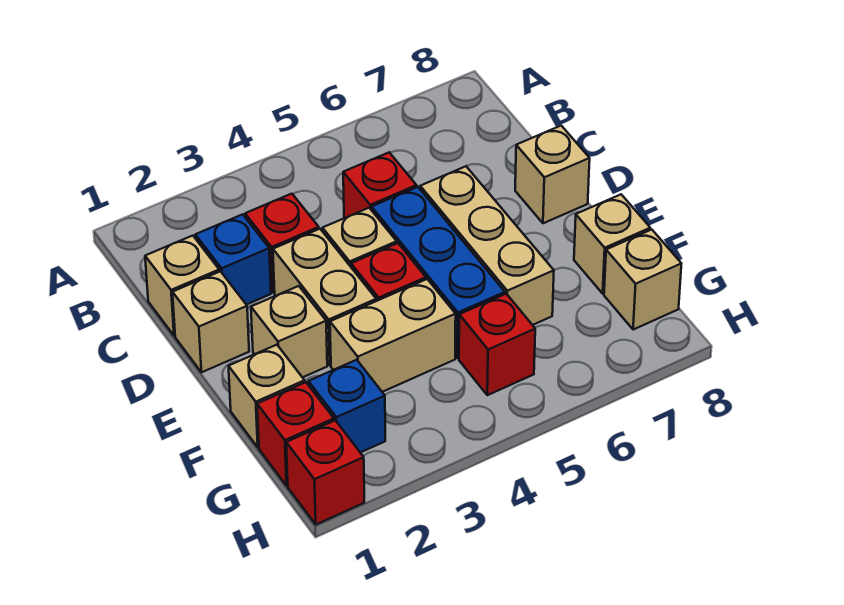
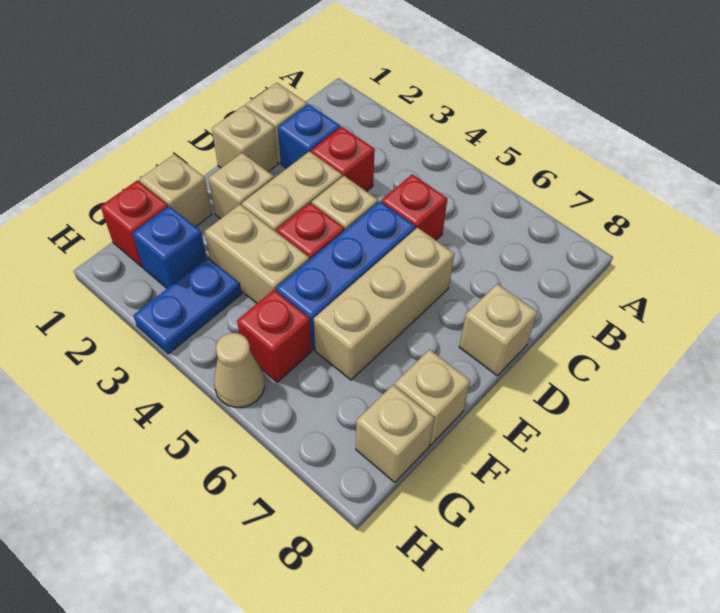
none -> blue plate G3:H3 level 1
red brick H1 level 1 -> none
none -> tan cone H5 level 1

